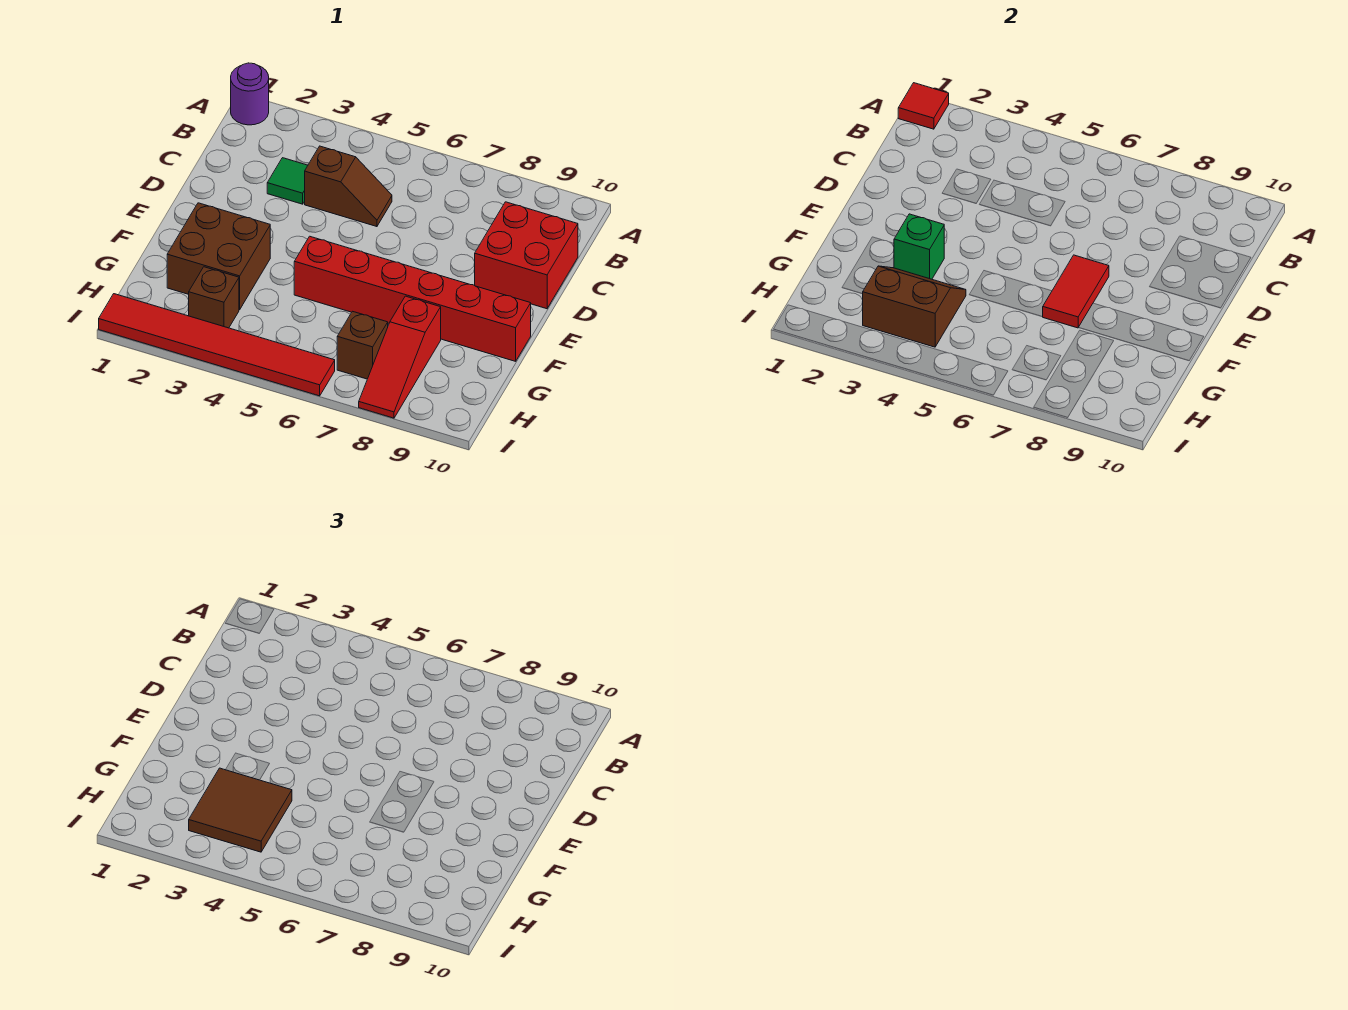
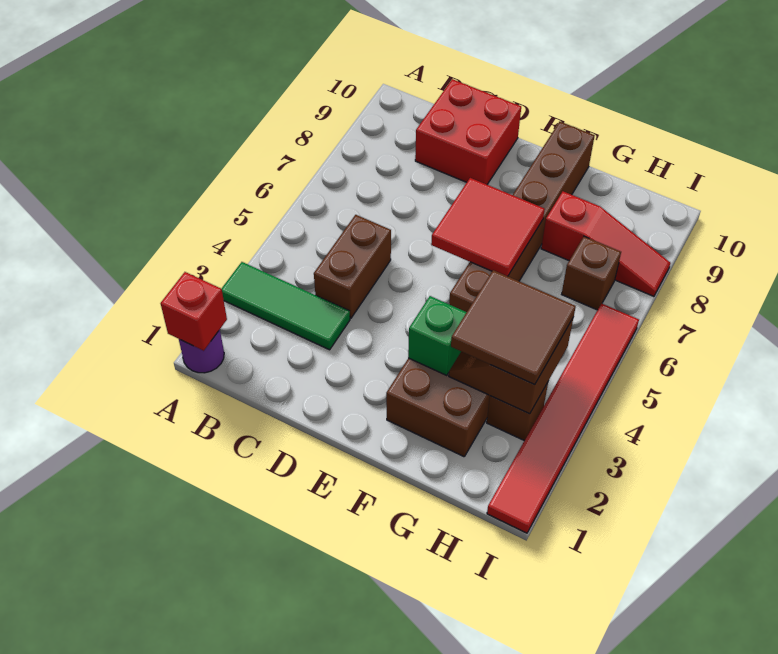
red tile A1 level 2 -> red brick A1 level 2
green tile C3 level 1 -> green tile A3:C3 level 1
brown slope C4:C5 level 1 top 4 -> brown brick C4:C5 level 1
red tile E7:F7 level 2 -> red tile E6:F7 level 2
red brick F5:F10 level 1 -> brown brick F5:F10 level 1

